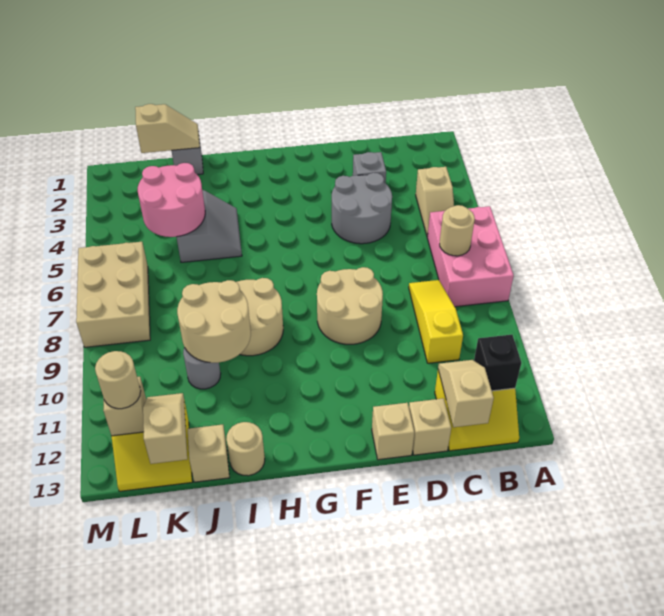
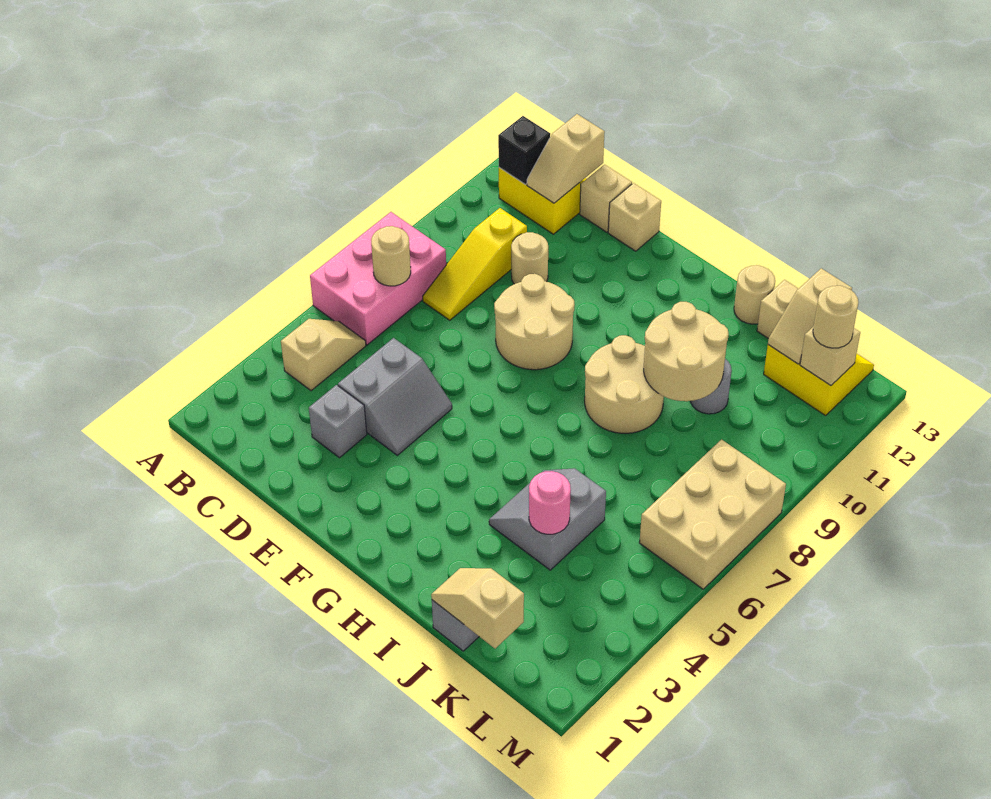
grey round brick D4:E5 level 1 -> grey slope D4:E5 level 1 top D
none -> tan round brick D10 level 1
pink round brick J4:K5 level 2 -> pink round brick J4 level 2

